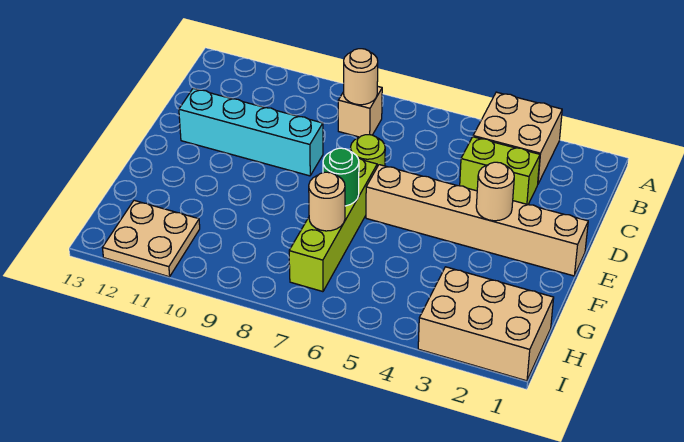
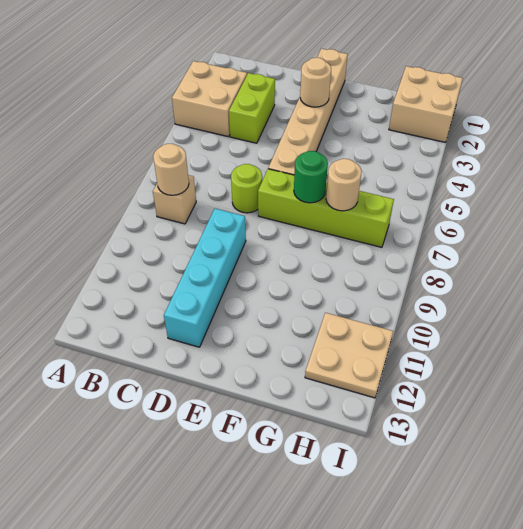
tan brick H1:I3 level 1 -> tan brick H1:I2 level 1

